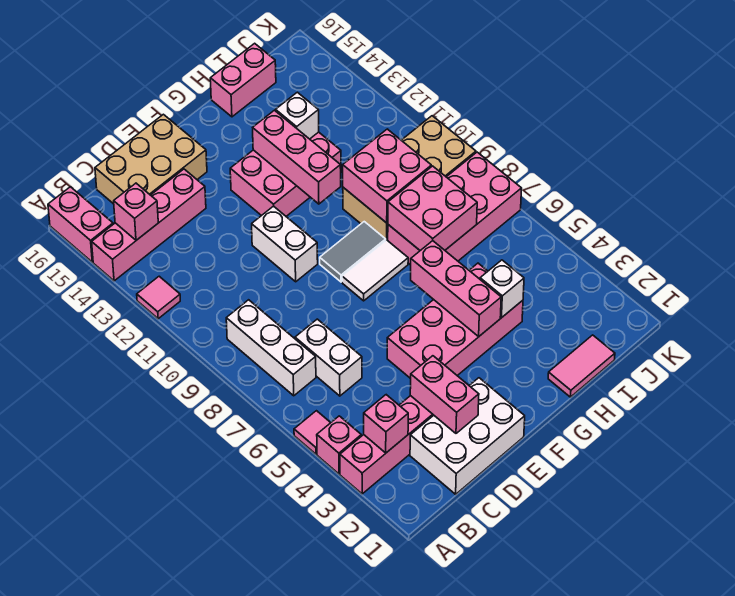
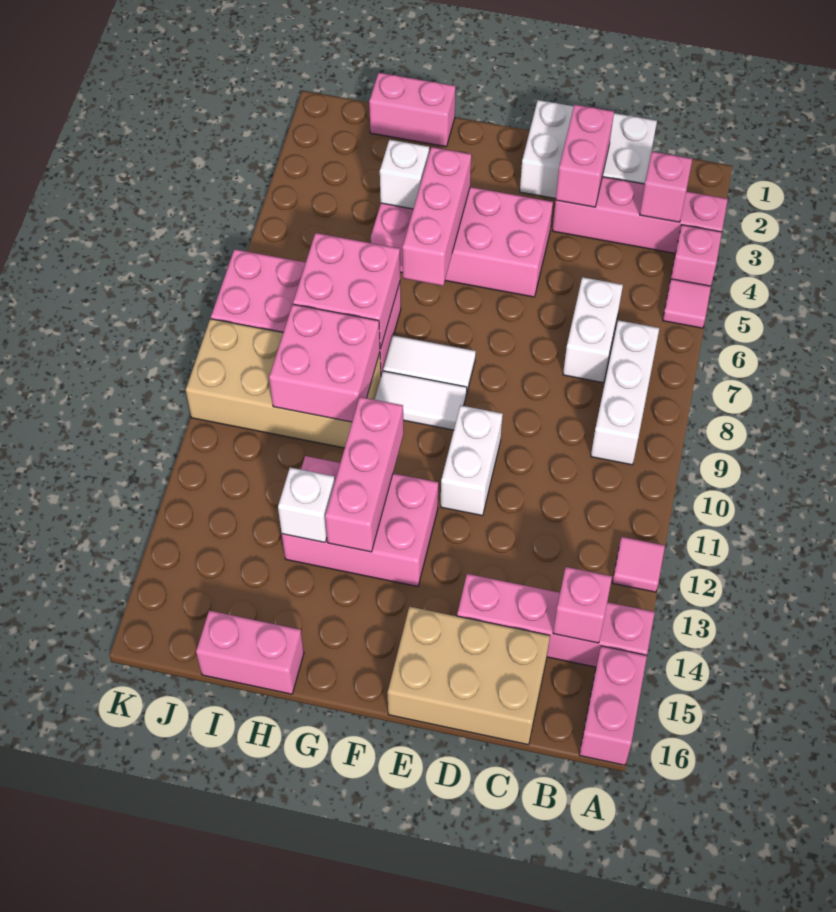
grey tile F9:G9 level 1 -> white tile F9:G9 level 1
pink tile H1:I1 level 1 -> pink brick H1:I1 level 1

